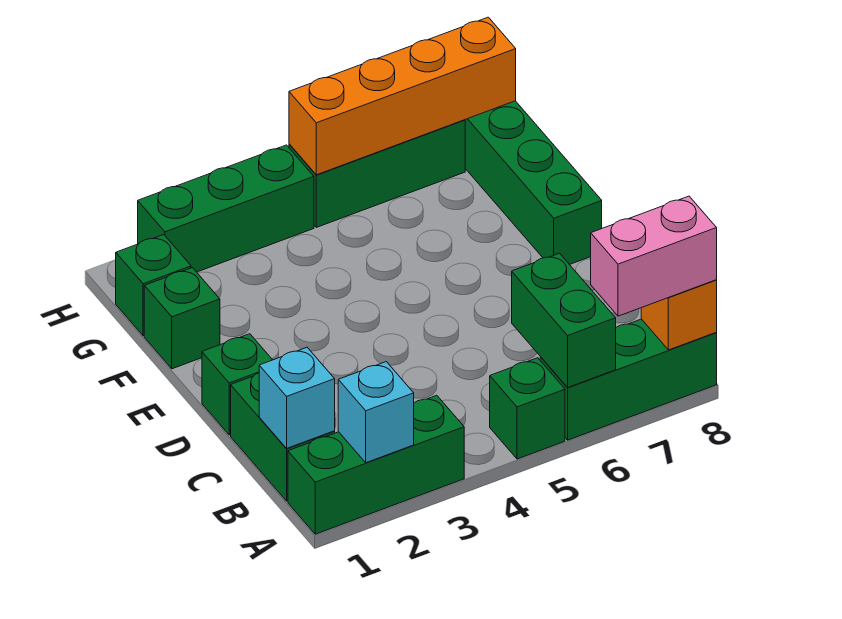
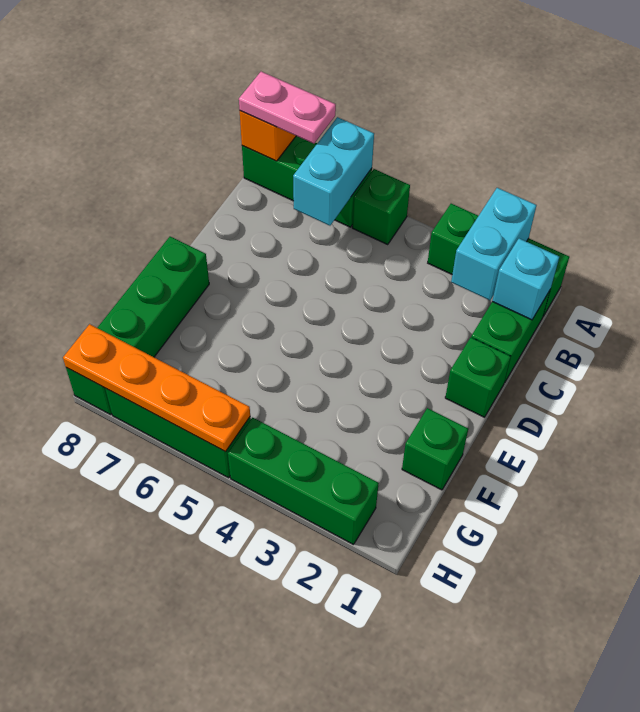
cyan brick A2 level 2 -> cyan brick A2:B2 level 2
green brick A6:B6 level 2 -> cyan brick A6:B6 level 2
pink brick A7:A8 level 3 -> pink plate A7:A8 level 3
green brick G1 level 1 -> none
orange brick H5:H8 level 2 -> orange plate H5:H8 level 2

